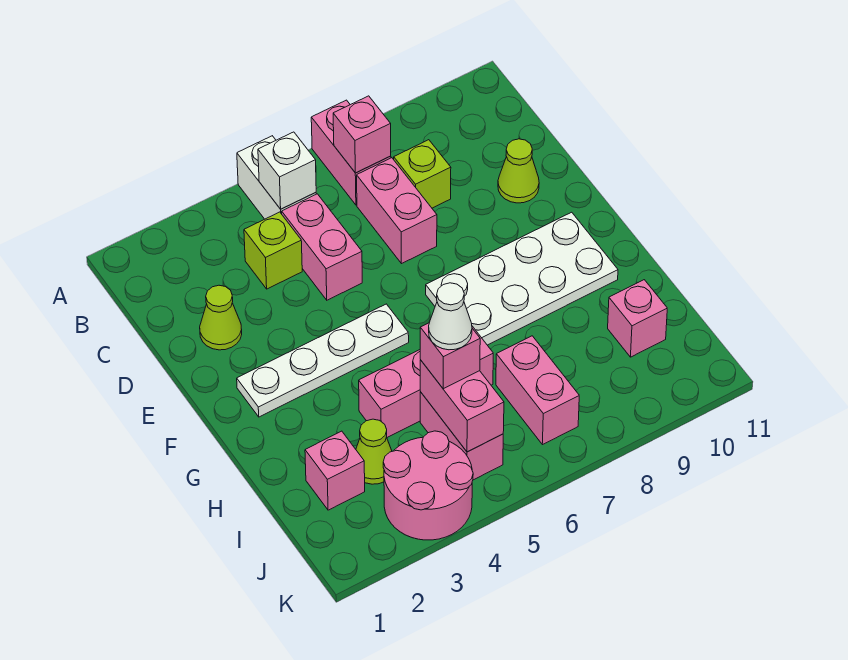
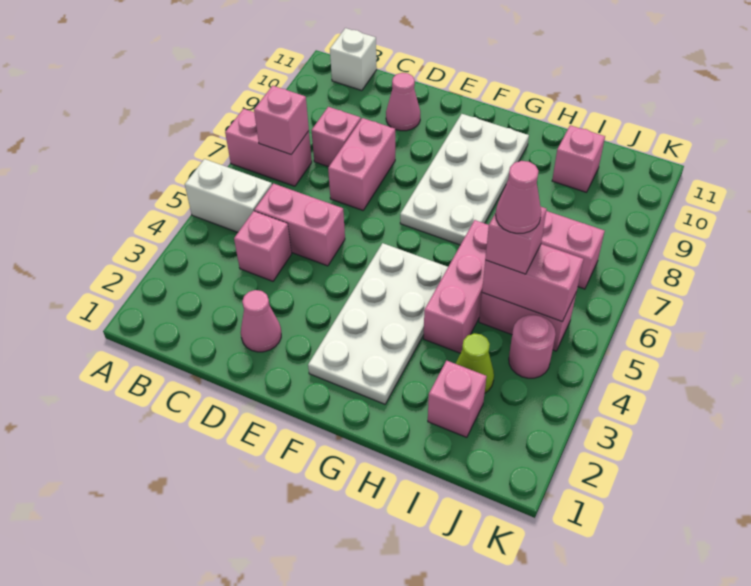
white brick B5 level 2 -> white brick B11 level 1
lime brick C4 level 1 -> pink brick C4 level 1
pink brick C7:D7 level 1 -> pink brick D7:D8 level 1
lime brick C8 level 1 -> pink brick C8 level 1
lime cone D2 level 1 -> pink cone D2 level 1
lime cone D10 level 1 -> pink cone D10 level 1
white plate F2:F5 level 1 -> white plate F2:G5 level 1
white cone I5 level 4 -> pink cone I5 level 4
pink round brick J3:K4 level 1 -> pink round brick J4 level 1

